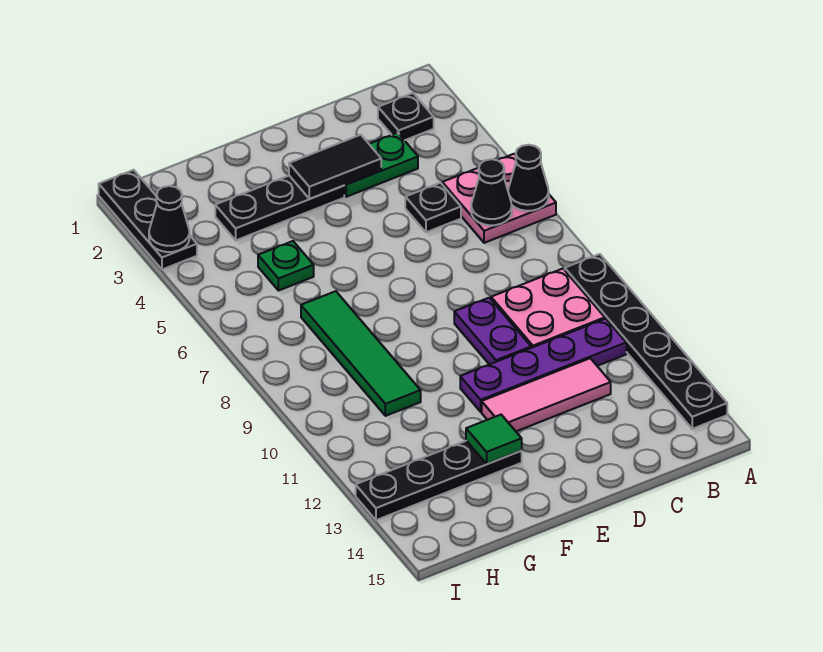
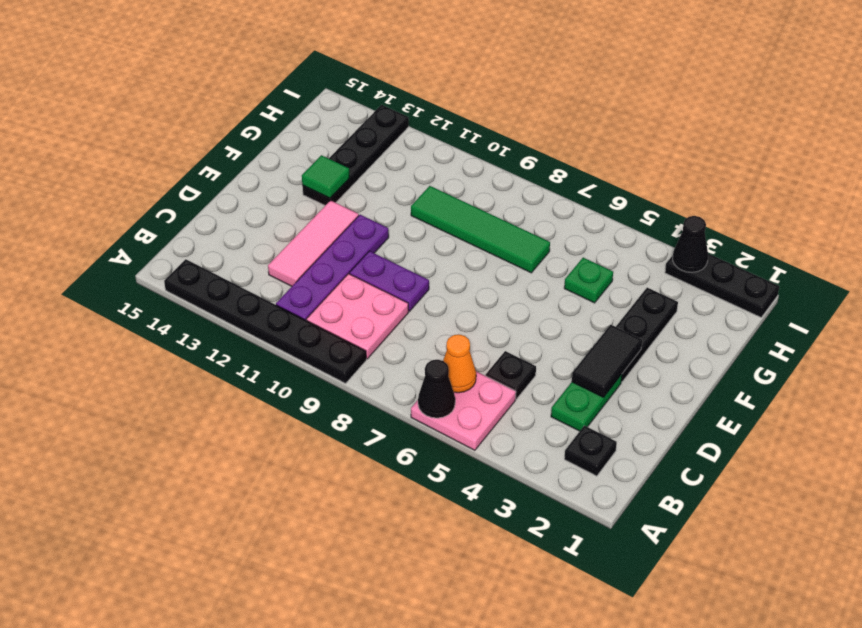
black cone B6 level 2 -> orange cone B6 level 2

